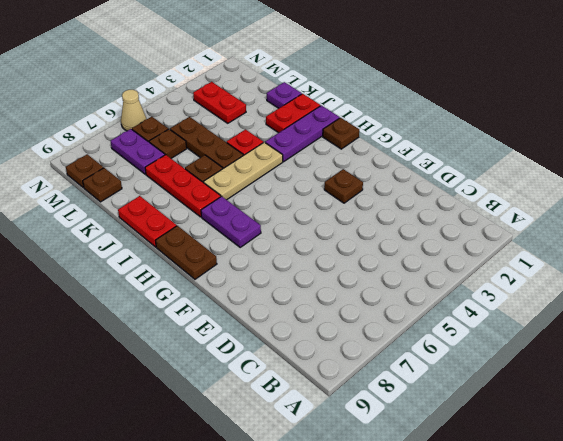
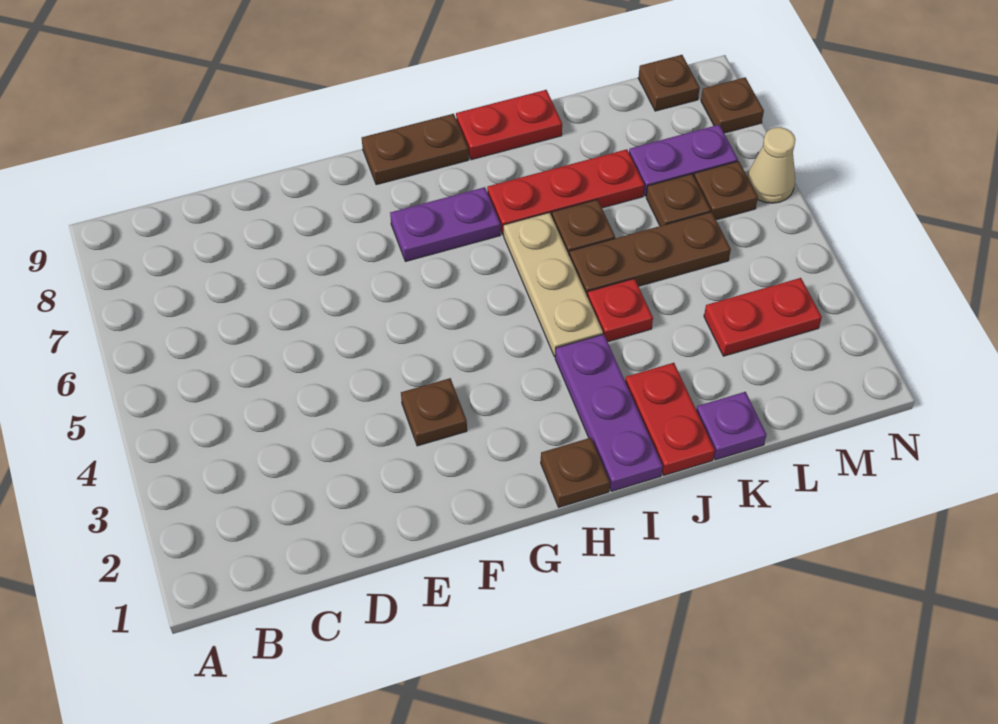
brown plate L9 level 1 -> brown plate N8 level 1

